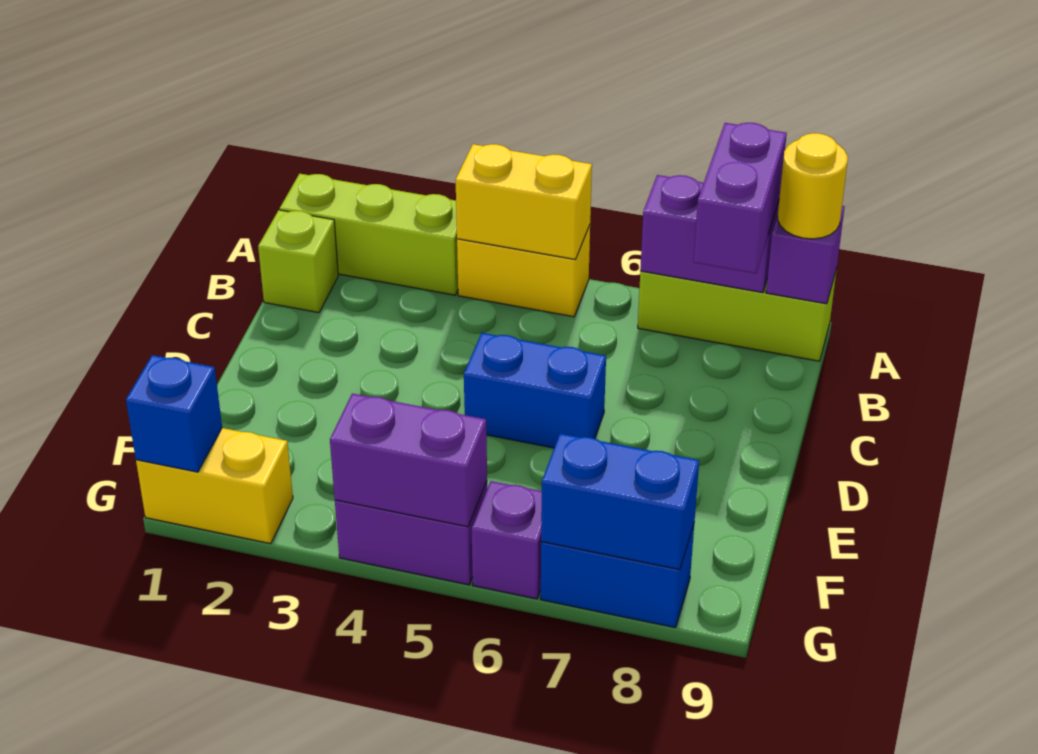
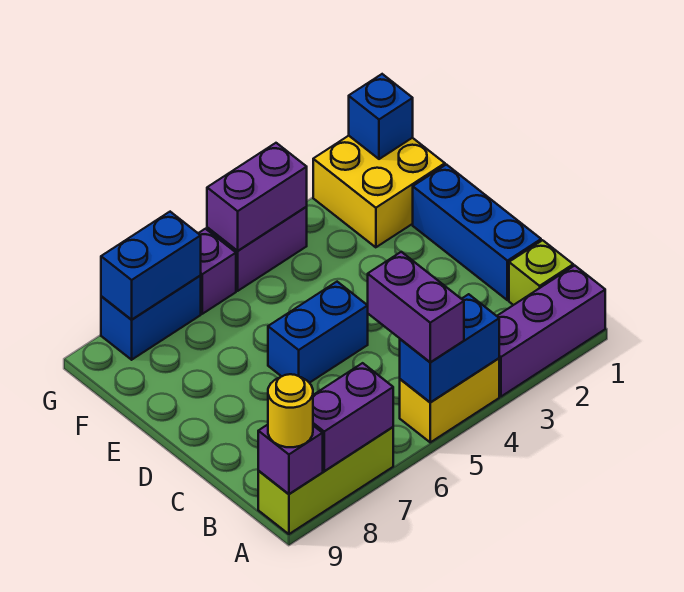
lime brick A1:A3 level 1 -> purple brick A1:A3 level 1
yellow brick A4:A5 level 2 -> blue brick A4:A5 level 2
purple brick A8:B8 level 3 -> purple brick A5:B5 level 3
none -> blue brick C1:E1 level 1
yellow brick G1:G2 level 1 -> yellow brick F1:G2 level 1

